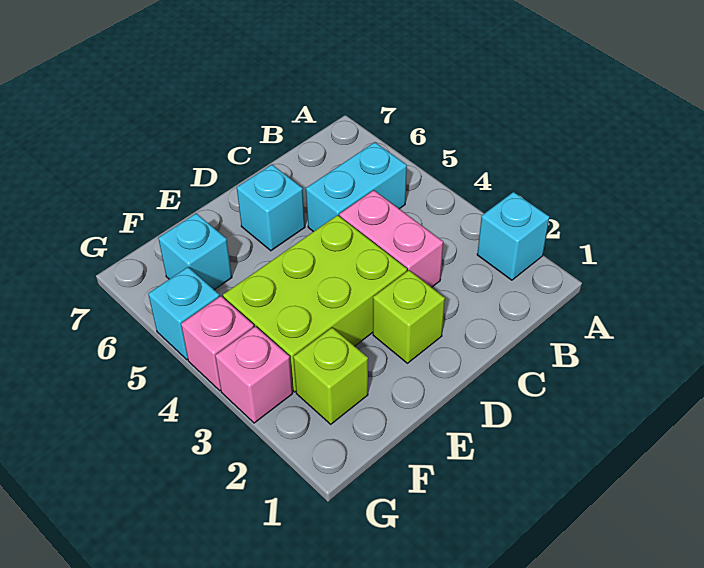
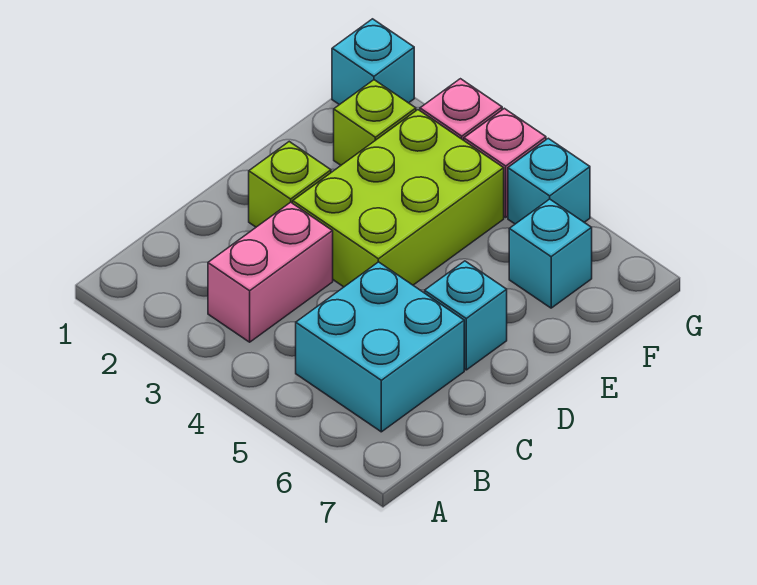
cyan brick A2 level 1 -> cyan brick G1 level 1
cyan brick B5:C5 level 1 -> cyan brick B5:C6 level 1
pink brick C3:C4 level 1 -> pink brick B3:C3 level 1

